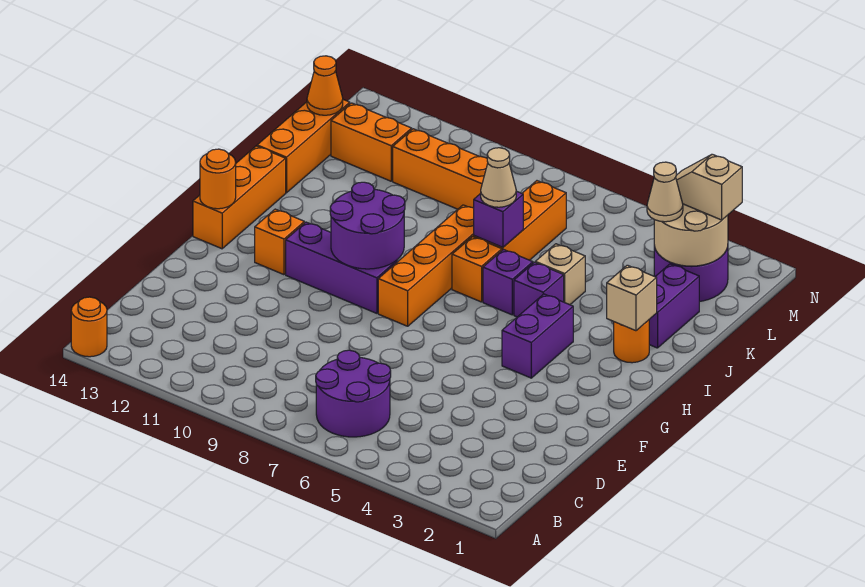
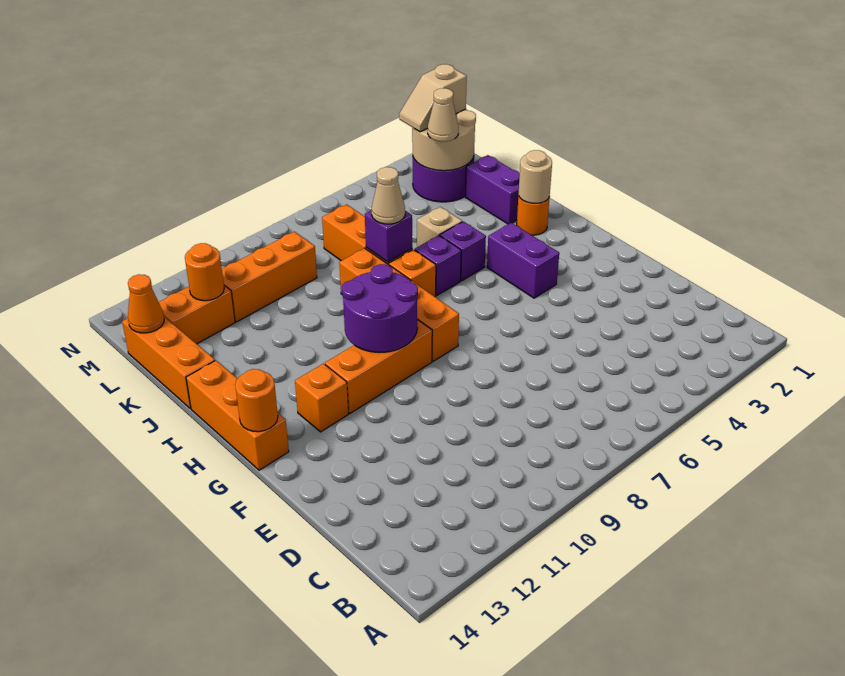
orange round brick A14 level 1 -> orange round brick L12 level 2
purple round brick B6:C7 level 1 -> none
purple brick G9:G11 level 1 -> orange brick G9:G11 level 1
tan brick I2 level 2 -> tan round brick I2 level 2

